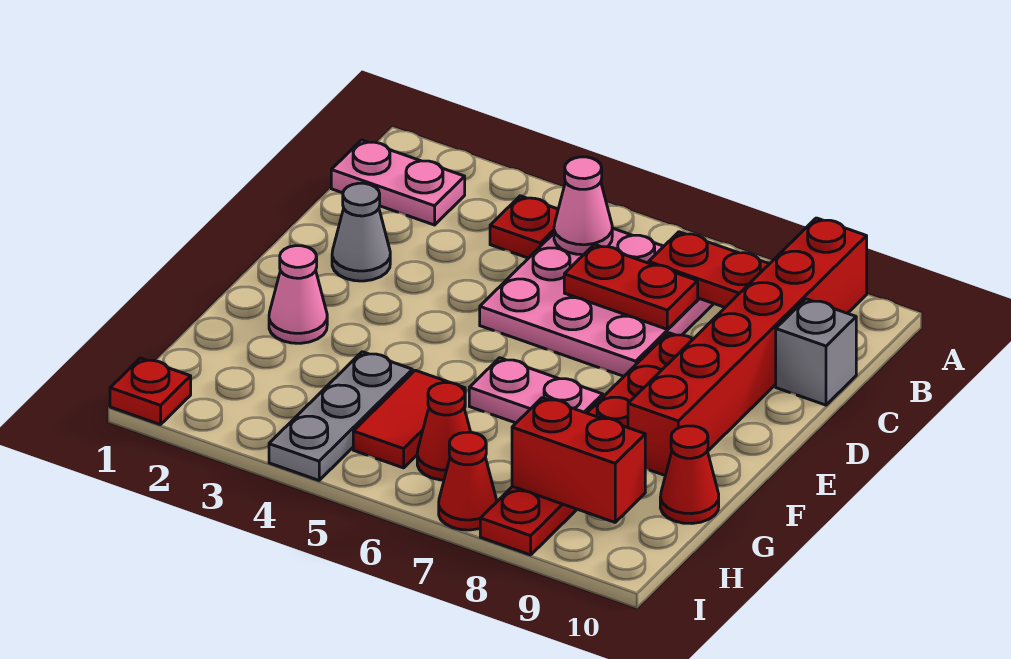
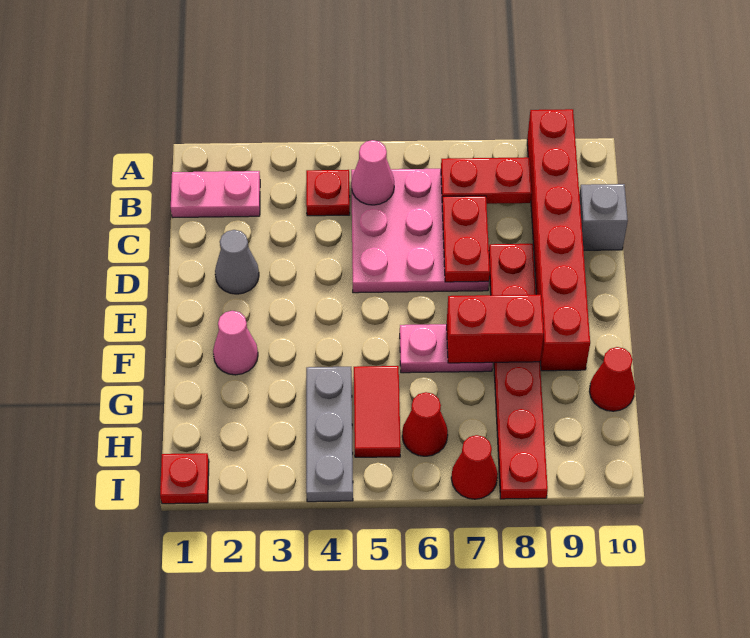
red plate C6:C7 level 2 -> red plate C7:D7 level 2
red brick H8:H9 level 2 -> red brick F7:F8 level 2

